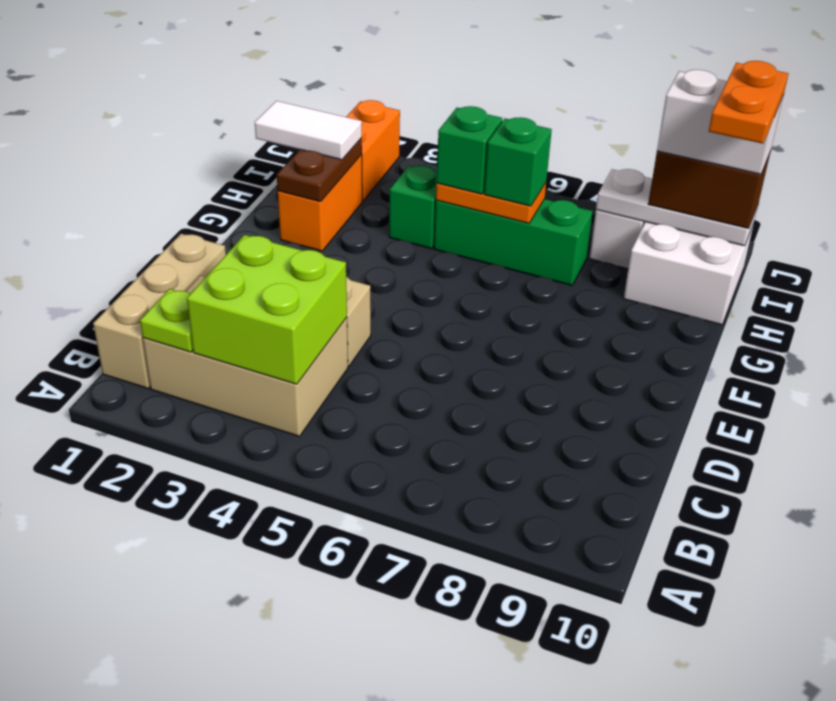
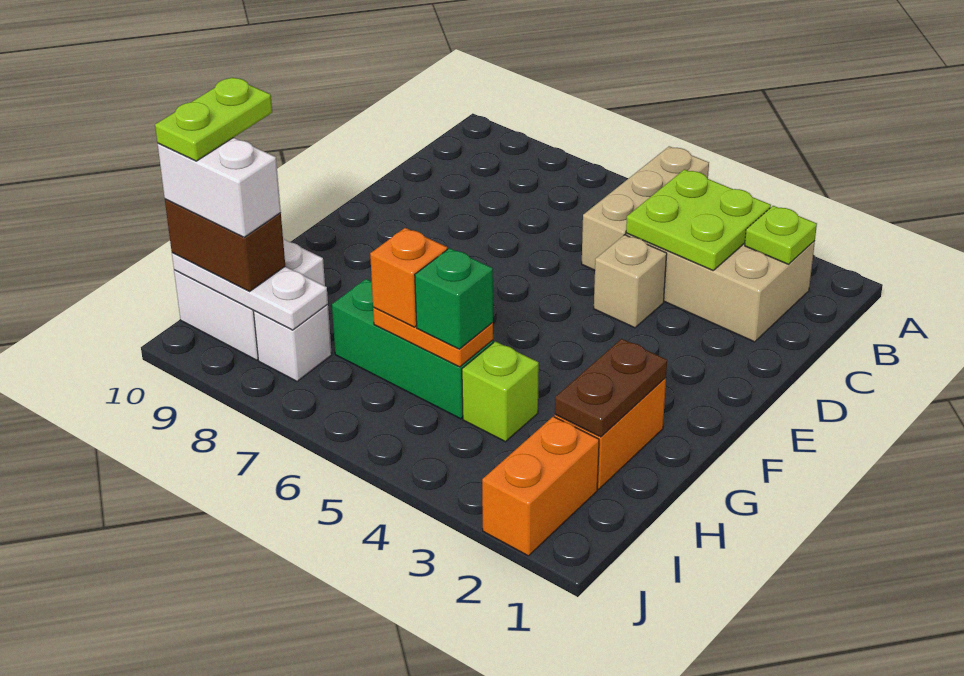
tan brick B1:D1 level 1 -> tan brick A5:C5 level 1
lime brick B3:C4 level 2 -> lime plate B3:C4 level 2
white tile H1:H2 level 3 -> none
green brick H4 level 1 -> lime brick H4 level 1
green brick H6 level 3 -> orange brick H6 level 3
orange plate H10:I10 level 5 -> lime plate H10:I10 level 5

